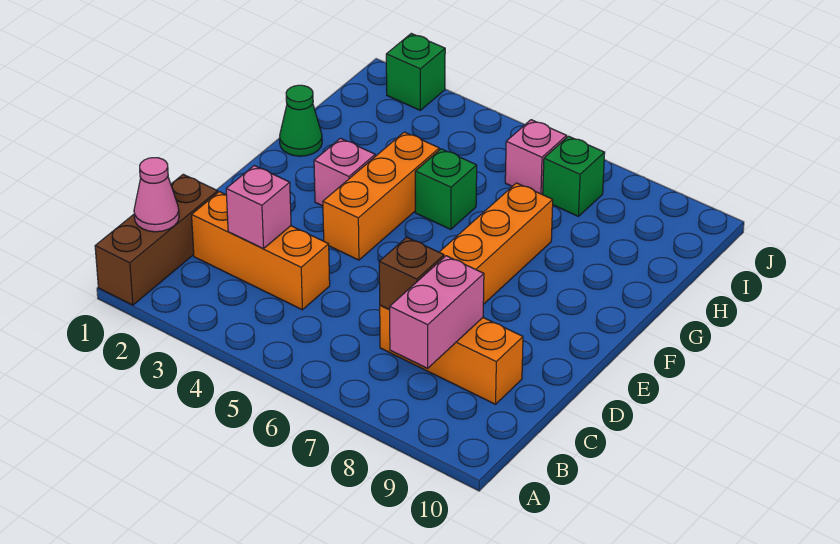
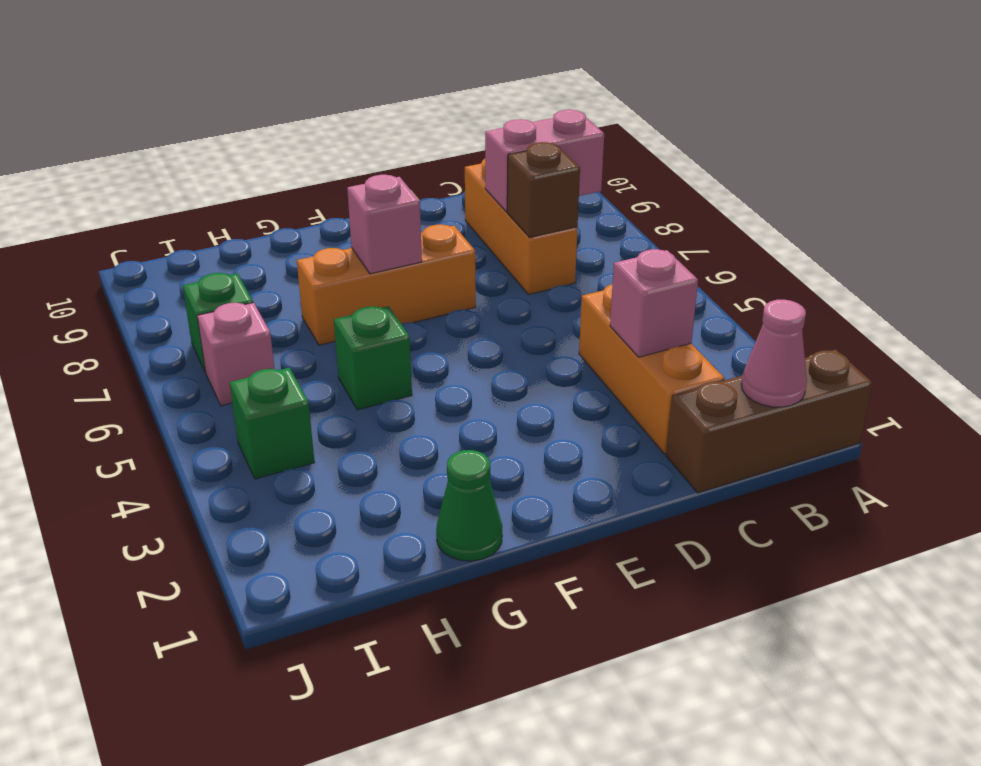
orange brick E4:G4 level 1 -> none
pink brick F3 level 1 -> pink brick F7 level 2
green brick J2 level 1 -> green brick I4 level 1

